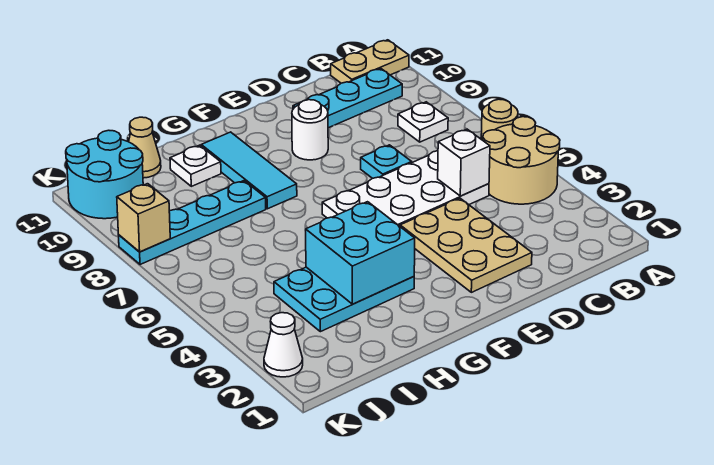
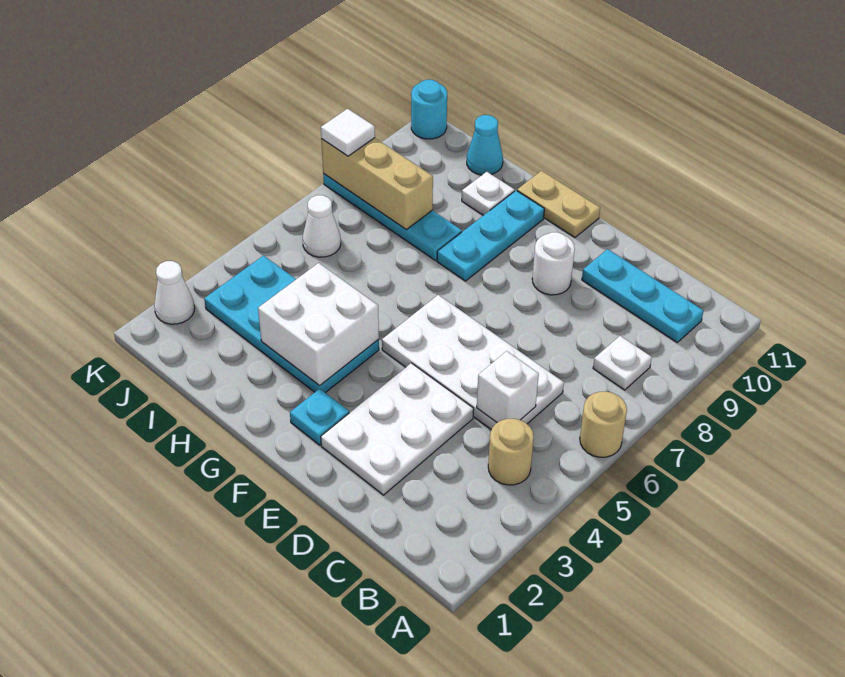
tan round brick A4:B5 level 1 -> tan round brick B4 level 1
tan plate A11:B11 level 1 -> tan plate F11:G11 level 1
tan plate D2:E4 level 1 -> white plate D2:E4 level 1
cyan plate D7 level 1 -> cyan plate F2 level 1
cyan plate G3:I4 level 1 -> cyan plate G3:J4 level 1
cyan brick G3:H4 level 2 -> white brick G3:H4 level 2
cyan tile G8:G10 level 1 -> cyan plate G8:G10 level 1
tan cone I11 level 1 -> cyan cone I11 level 1
none -> white cone J6 level 1
cyan round brick J10:K11 level 1 -> cyan round brick K11 level 1
tan brick K8 level 2 -> tan brick I8:K8 level 2
none -> white tile K8 level 3

